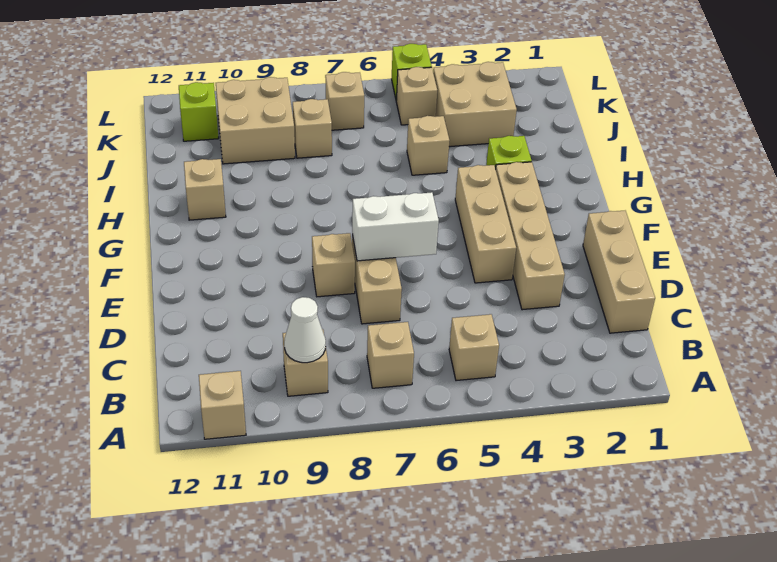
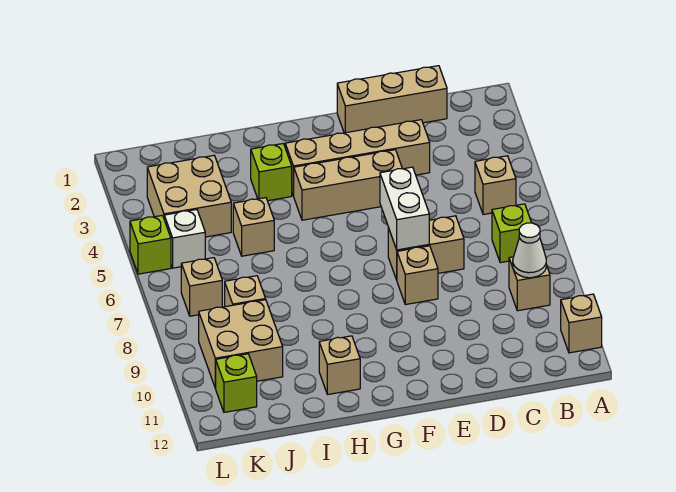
tan brick B7 level 1 -> lime brick B7 level 1
tan brick K5 level 1 -> white brick K5 level 1

